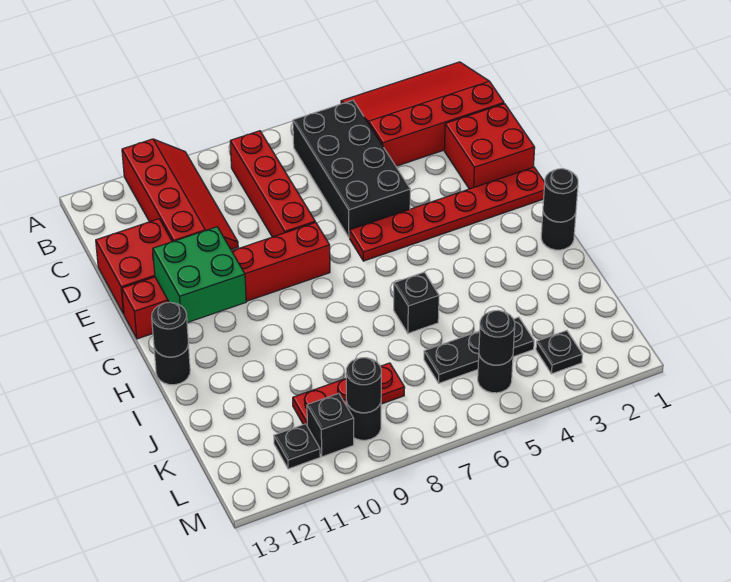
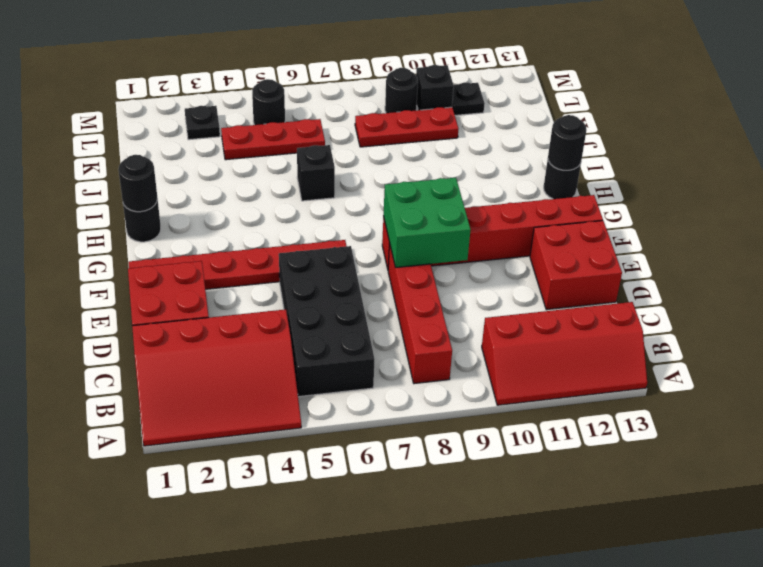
red slope A10:D11 level 1 top 11 -> red slope A10:B13 level 1 top B
green brick F11:G12 level 2 -> green brick E8:F9 level 2
black plate K4:K6 level 1 -> red plate K4:K6 level 1
black round brick L5 level 2 -> none
black round brick L9 level 2 -> none

